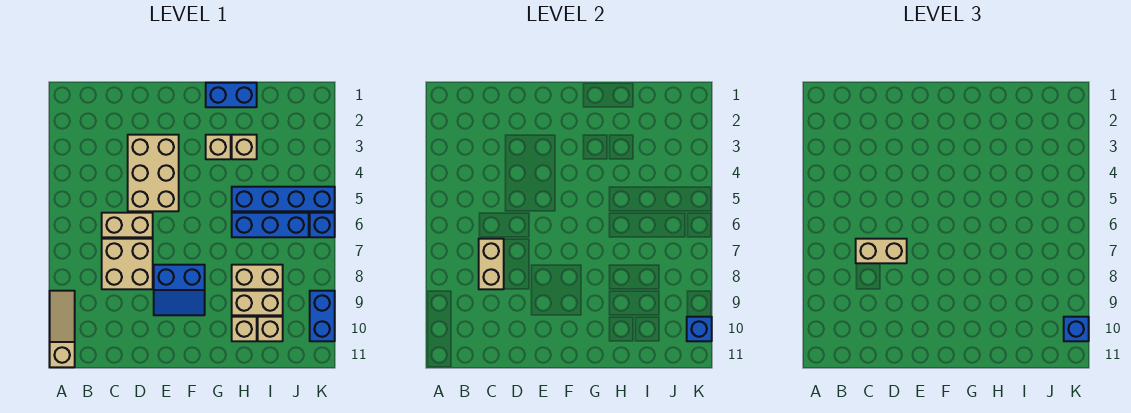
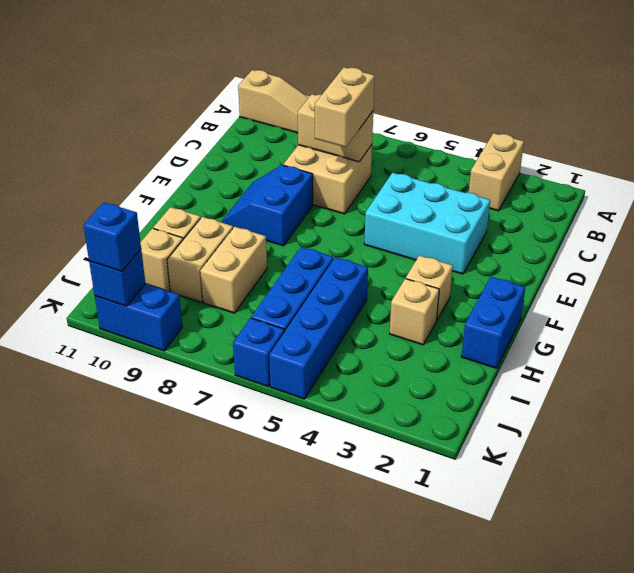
tan brick C6:D6 level 1 -> tan brick A3:B3 level 1
tan brick D3:E5 level 1 -> cyan brick D3:E5 level 1

